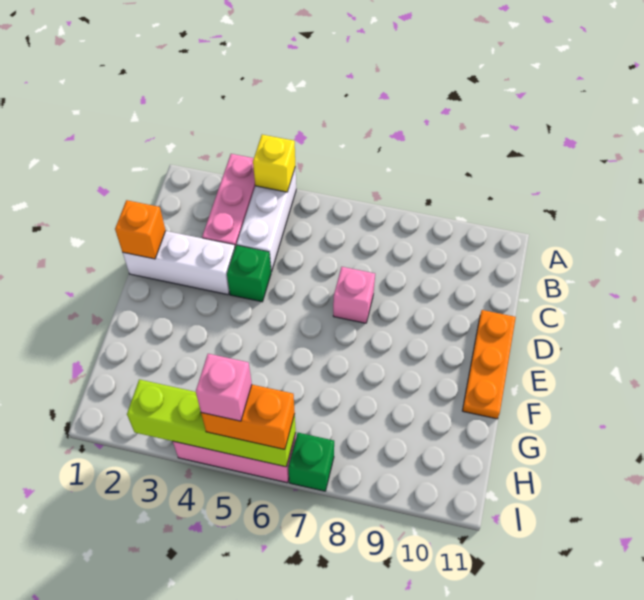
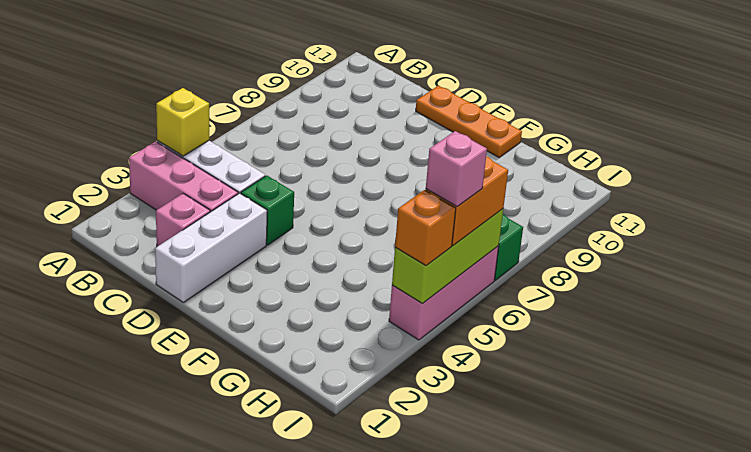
orange brick D1 level 2 -> orange brick I4 level 3
pink brick D7 level 1 -> pink brick C2 level 1
lime brick I3:I6 level 2 -> lime brick I4:I6 level 2

